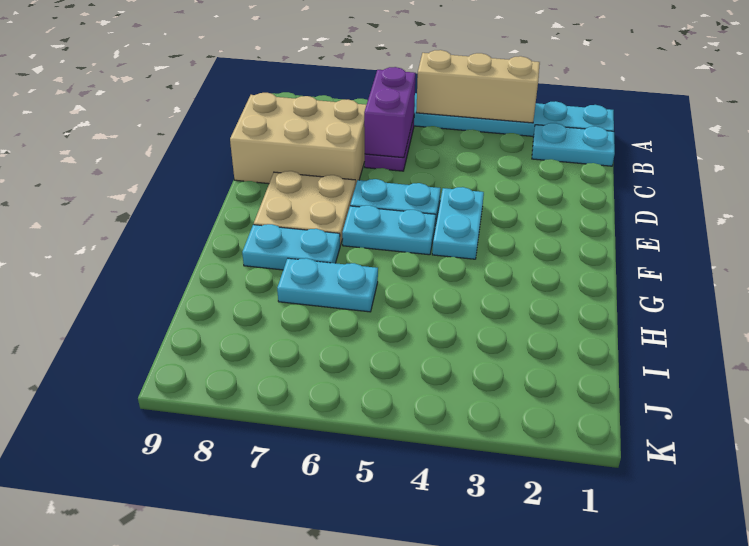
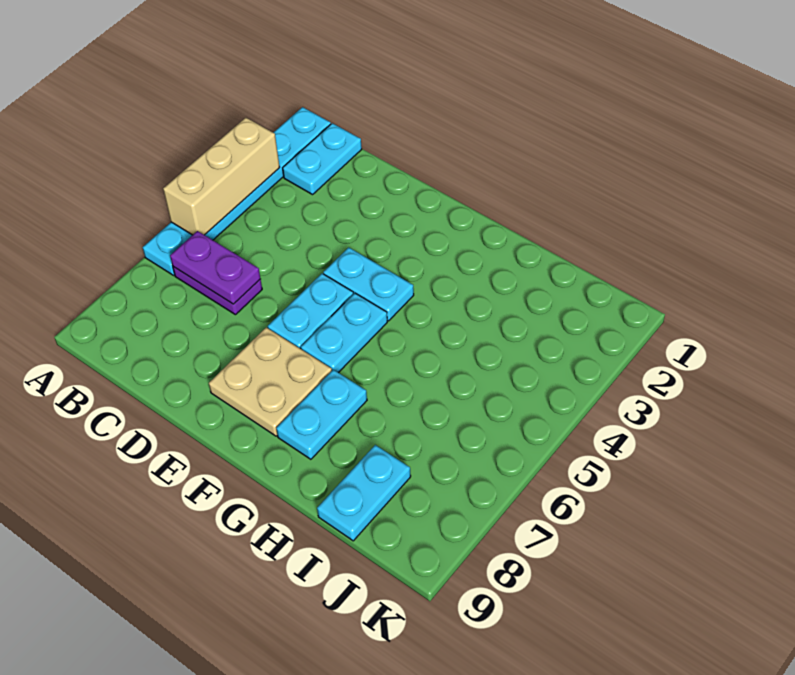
purple brick B6:C6 level 2 -> purple plate B6:C6 level 2
tan brick C7:D9 level 1 -> none
cyan plate H6:H7 level 1 -> cyan plate I8:I9 level 1

